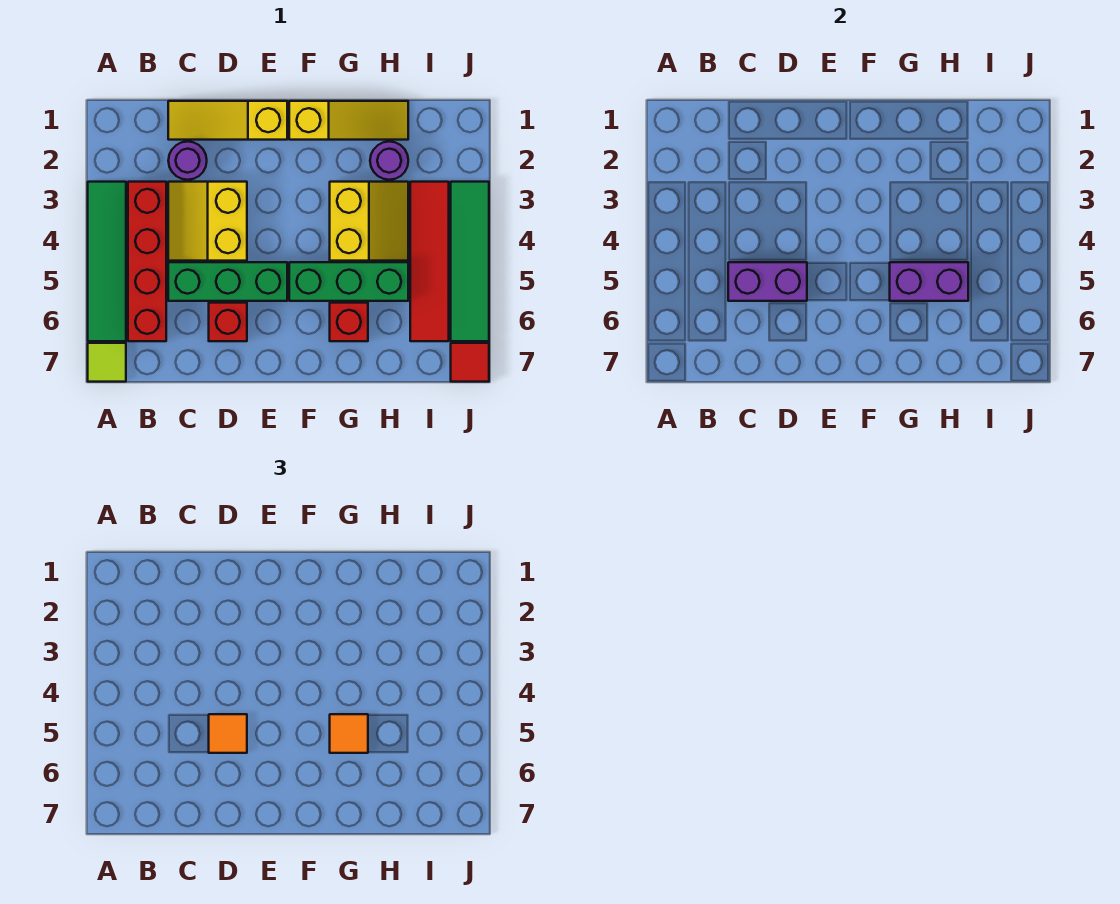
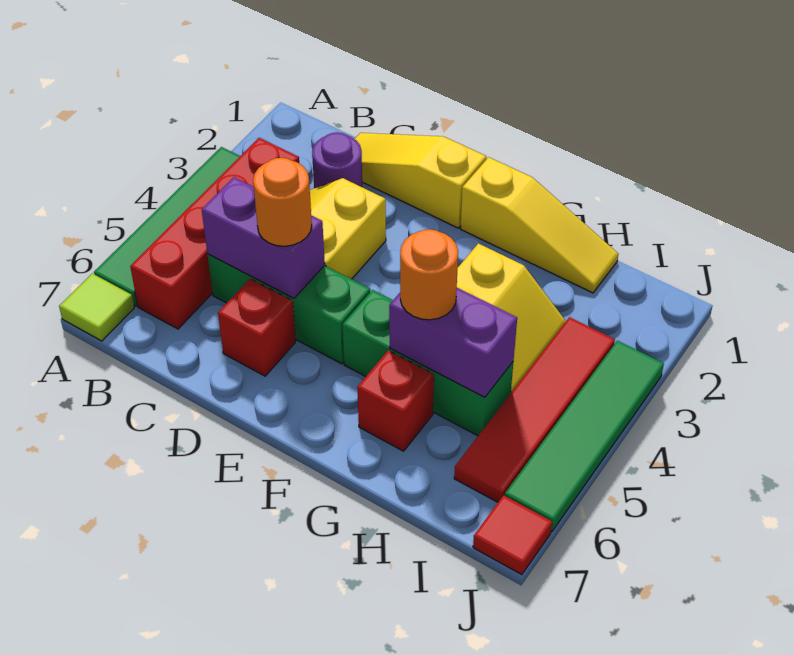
orange tile D5 level 3 -> orange round brick D5 level 3
orange tile G5 level 3 -> orange round brick G5 level 3
purple round brick H2 level 1 -> none

